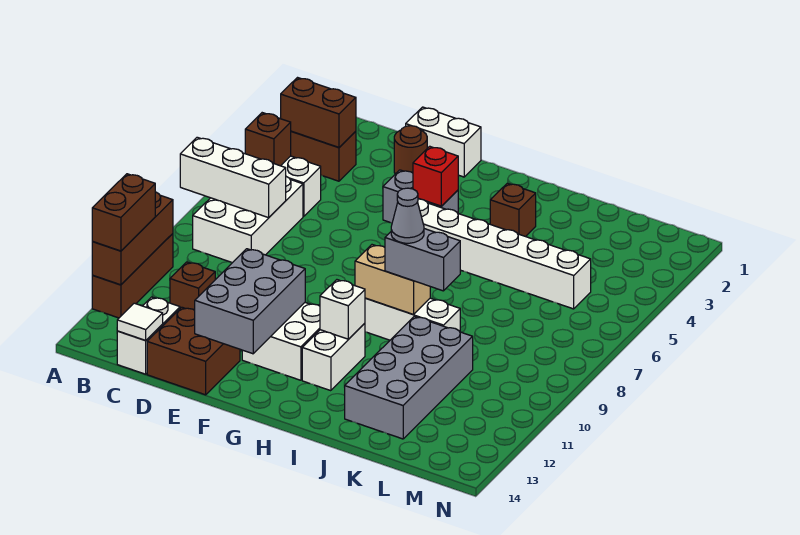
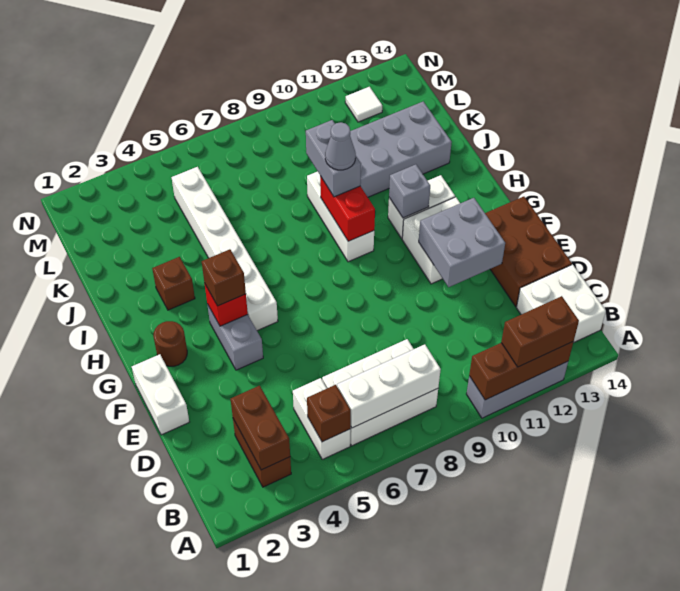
white brick A7:C7 level 2 -> white brick B6:B8 level 2
brown brick A10:A12 level 1 -> grey brick A10:A12 level 1
brown brick C11 level 1 -> brown brick G4 level 3
white brick C13:C14 level 1 -> white brick B13:C14 level 1
white tile C14 level 2 -> white tile M12 level 1
brown brick D13:E14 level 1 -> brown brick D13:F14 level 1
brown round brick E2 level 1 -> brown round brick G2 level 1
grey brick E11:F13 level 2 -> grey brick E11:F12 level 2
tan brick H9:I9 level 2 -> red brick H9:I9 level 2
white brick H11 level 2 -> grey brick H11 level 2

